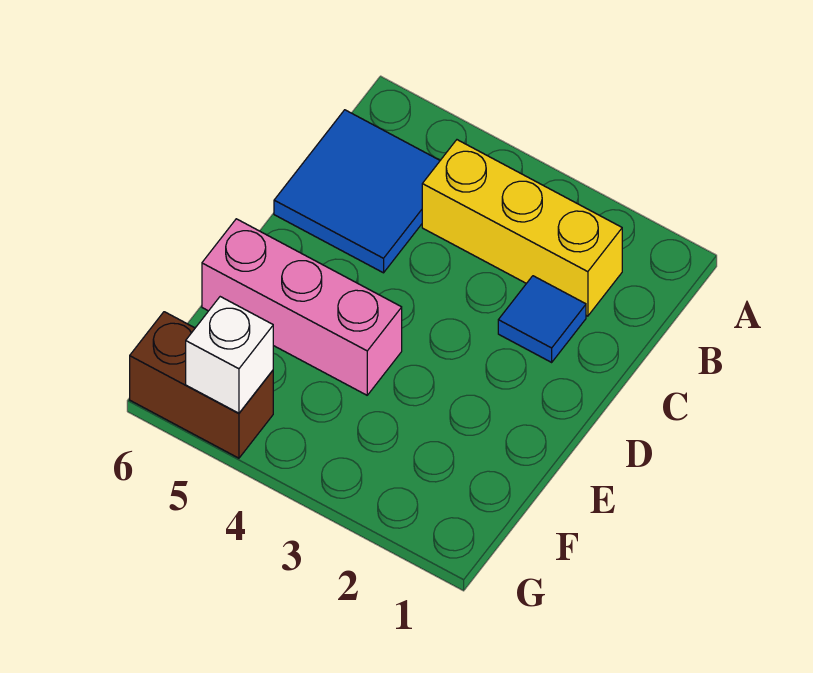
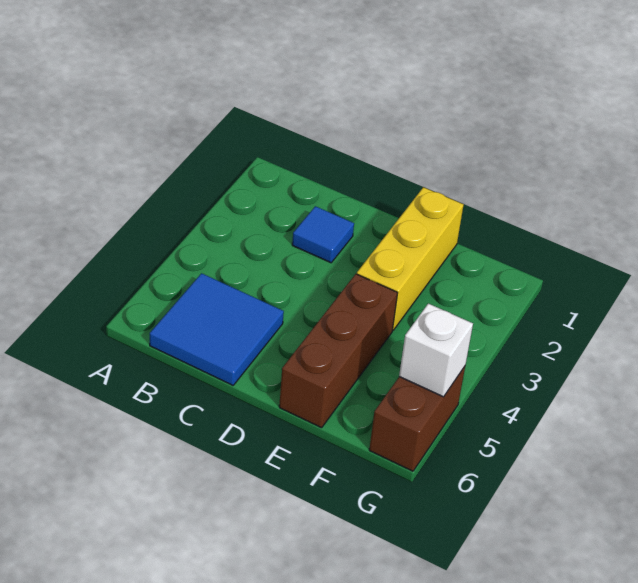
yellow brick B2:B4 level 1 -> yellow brick E1:E3 level 1
pink brick E4:E6 level 1 -> brown brick E4:E6 level 1

